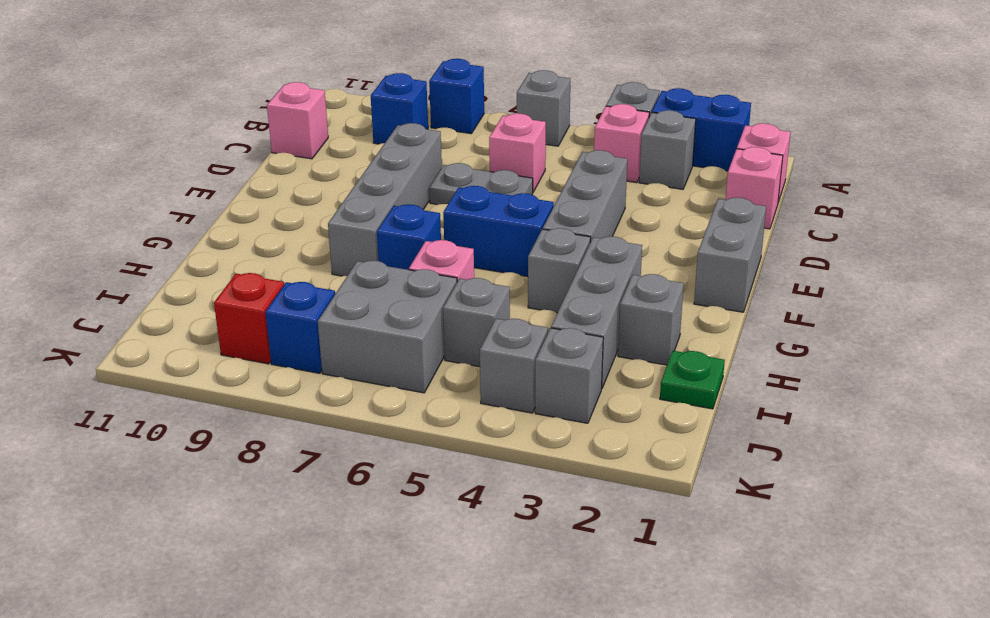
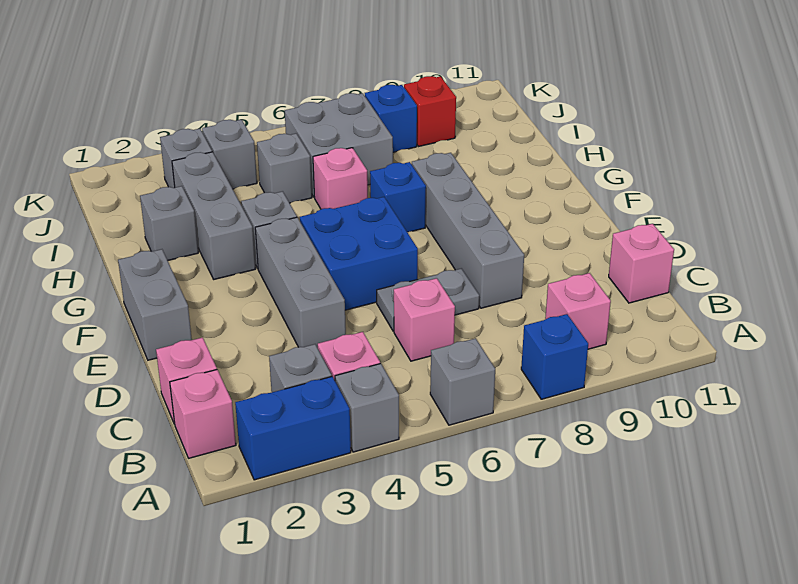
blue brick B9 level 1 -> pink brick B9 level 1
blue brick F5:F6 level 1 -> blue brick E5:F6 level 1
green plate I1 level 1 -> none

